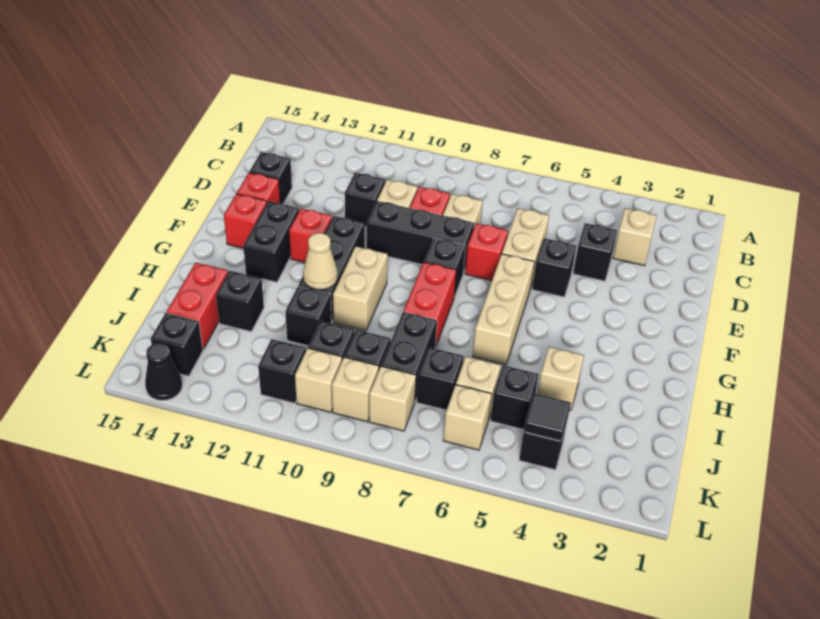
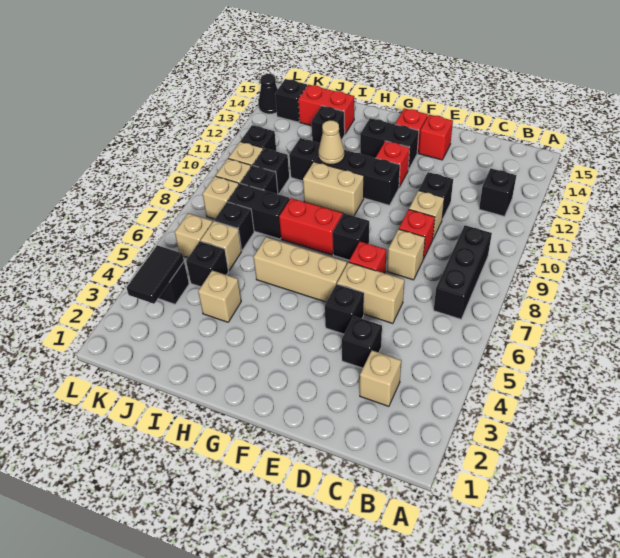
black brick D14 level 1 -> black brick B12 level 1
black brick E8:E10 level 1 -> black brick B7:B9 level 1
black tile K4 level 2 -> black tile K3:K4 level 2

